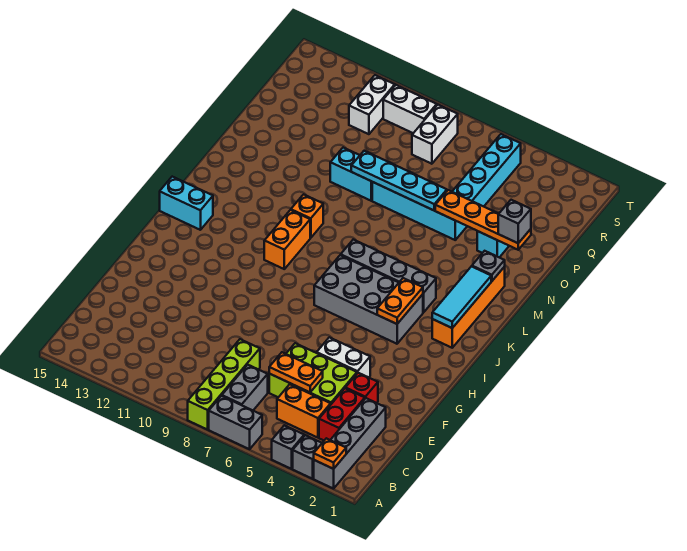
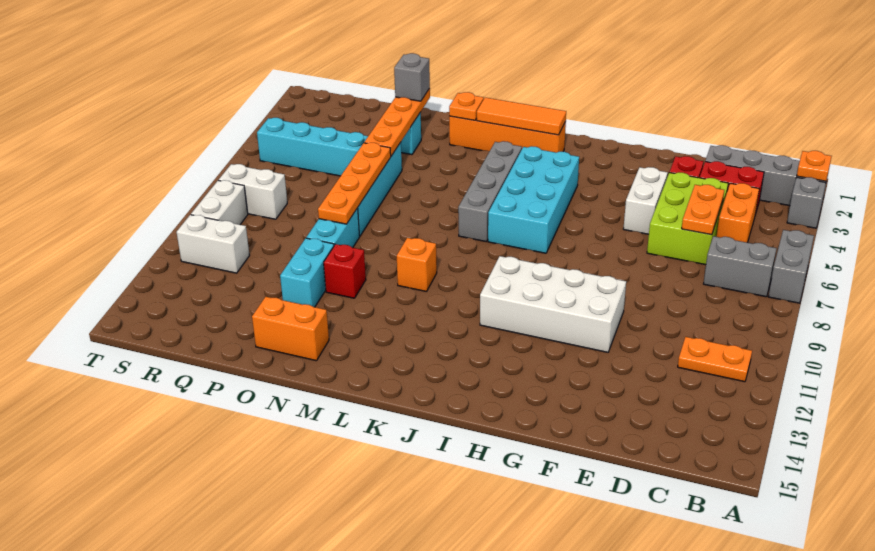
grey brick A4 level 1 -> none
lime brick A8:D8 level 1 -> none
none -> white brick F10:I11 level 1
grey brick I4:J7 level 1 -> cyan brick I4:J7 level 1
orange plate I4:J4 level 2 -> orange plate B11:C11 level 1
cyan tile J2:L2 level 2 -> orange tile J2:L2 level 2
orange brick J10:K10 level 1 -> orange brick N14:O14 level 1
cyan brick J14:J15 level 1 -> cyan brick O11:O12 level 1
grey plate M2 level 2 -> orange plate M2 level 2
none -> red brick N11 level 1
cyan plate O6:O9 level 2 -> orange plate O6:O9 level 2

